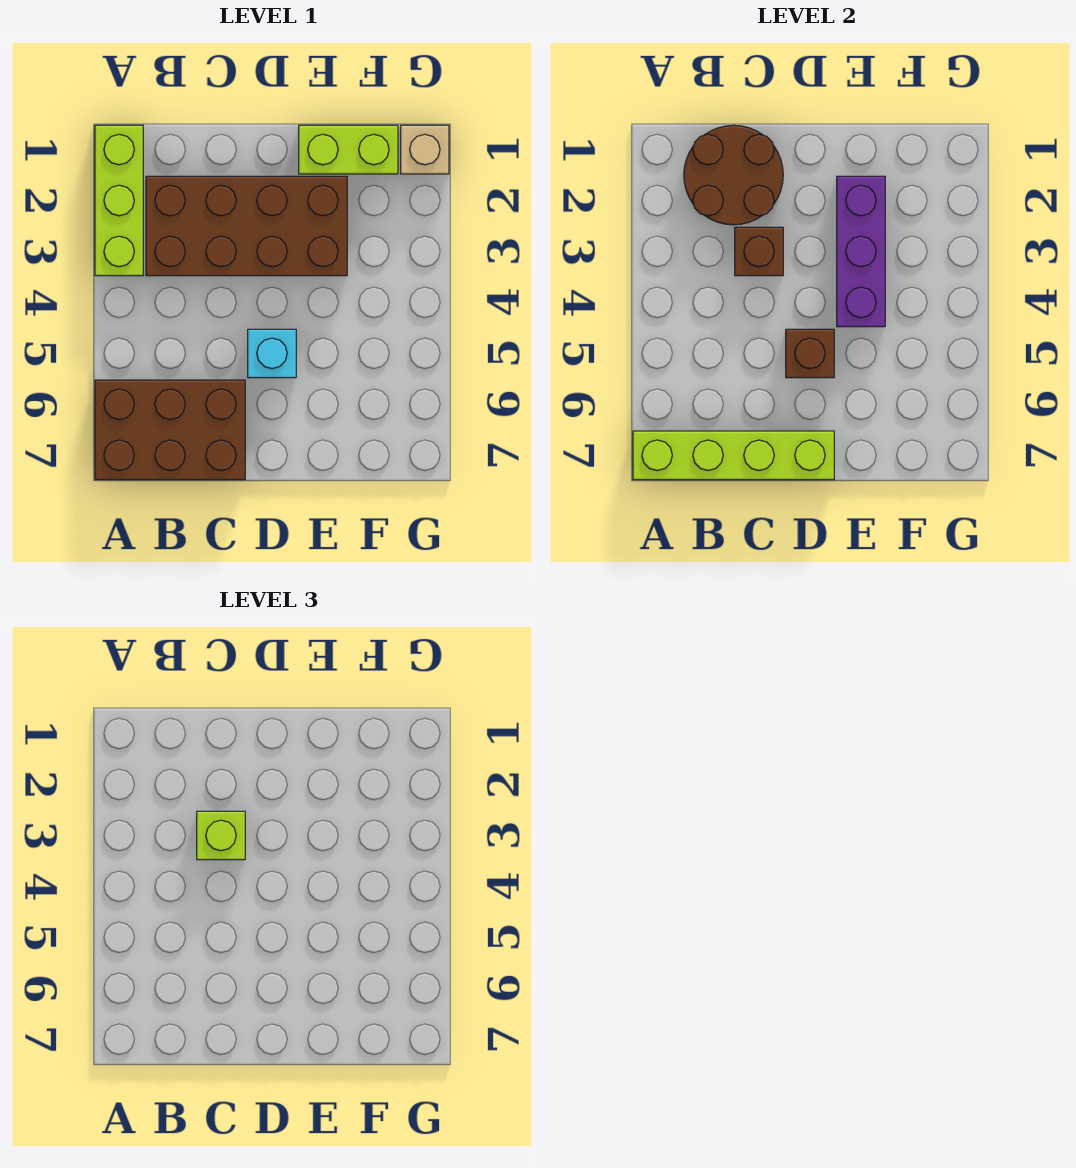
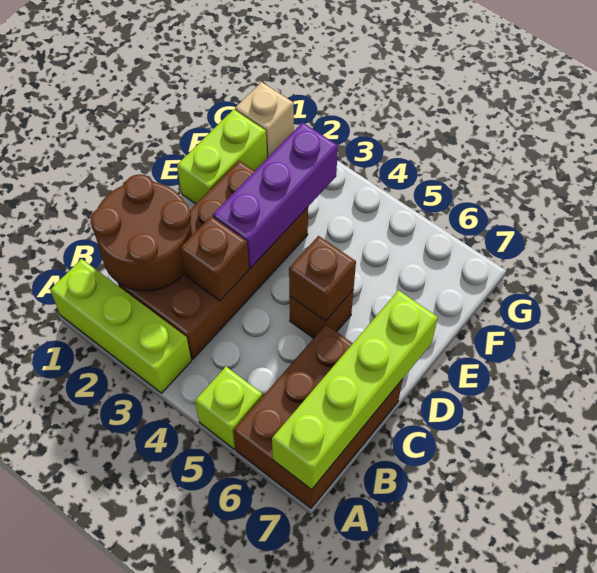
lime brick C3 level 3 -> lime brick A5 level 1
cyan brick D5 level 1 -> brown brick D5 level 1
purple brick E2:E4 level 2 -> purple brick D3:F3 level 2

